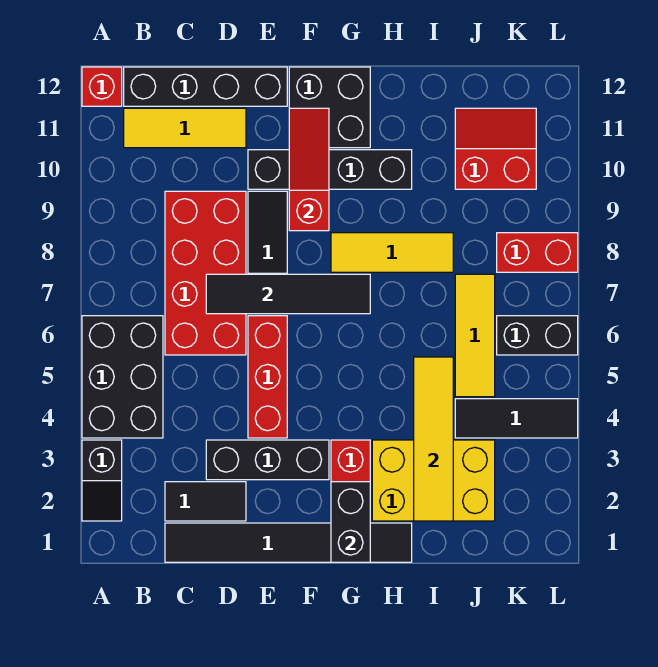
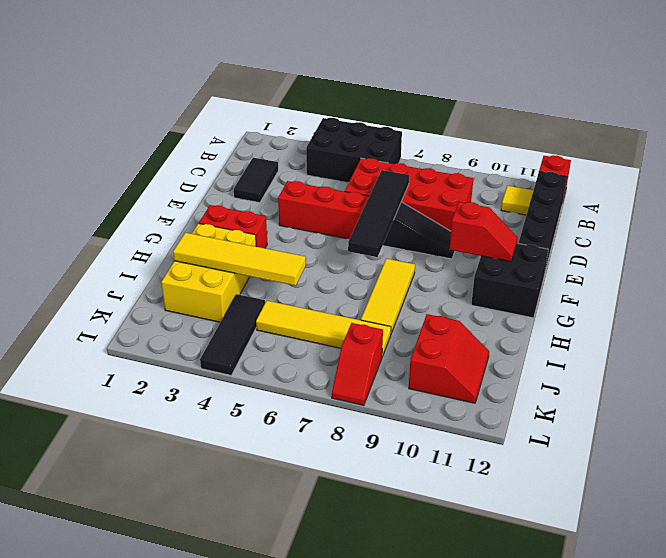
black slope A2:A3 level 1 top 3 -> none
yellow tile B11:D11 level 1 -> yellow tile B11 level 1
black tile C1:H1 level 1 -> none
black brick D3:F3 level 1 -> none
black brick E10:H10 level 1 -> none
red slope F9:F11 level 2 top 9 -> red slope F10:F11 level 2 top 10
black brick G1:G2 level 2 -> none
yellow tile J5:J7 level 1 -> yellow tile J5:J8 level 1
black brick K6:L6 level 1 -> none
red brick K8:L8 level 1 -> red slope K8:L8 level 1 top K

